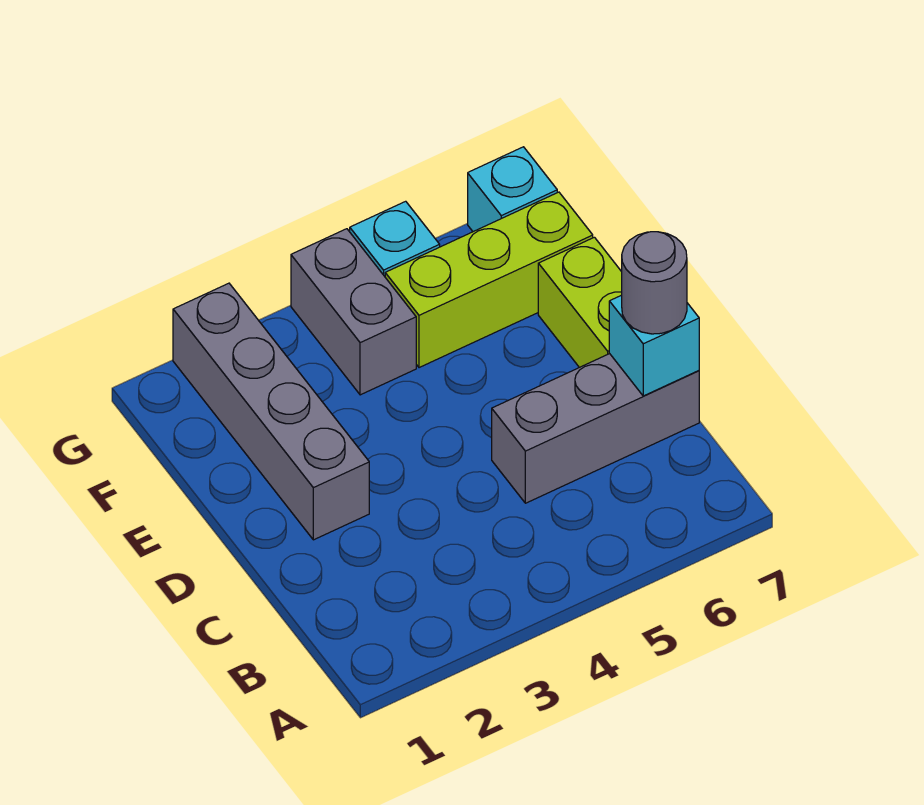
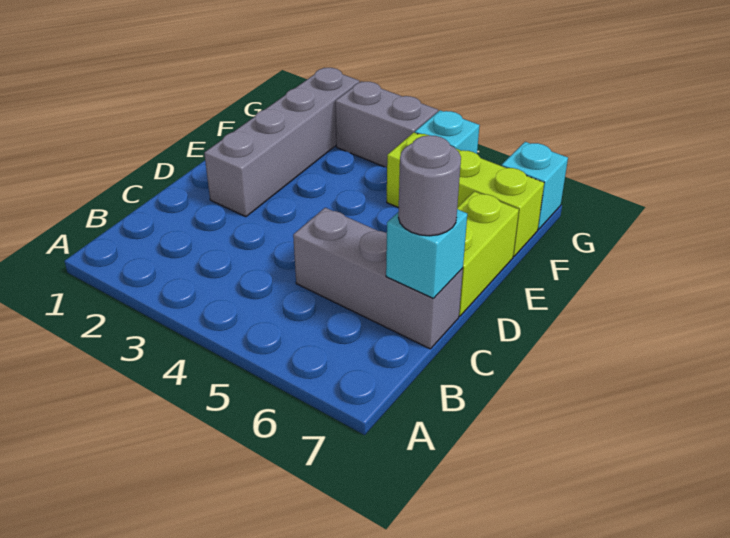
grey brick F4:G4 level 1 -> grey brick G3:G4 level 1

